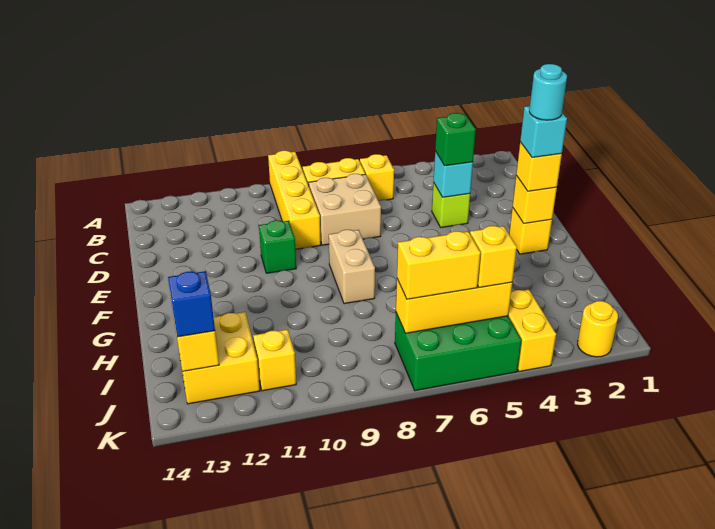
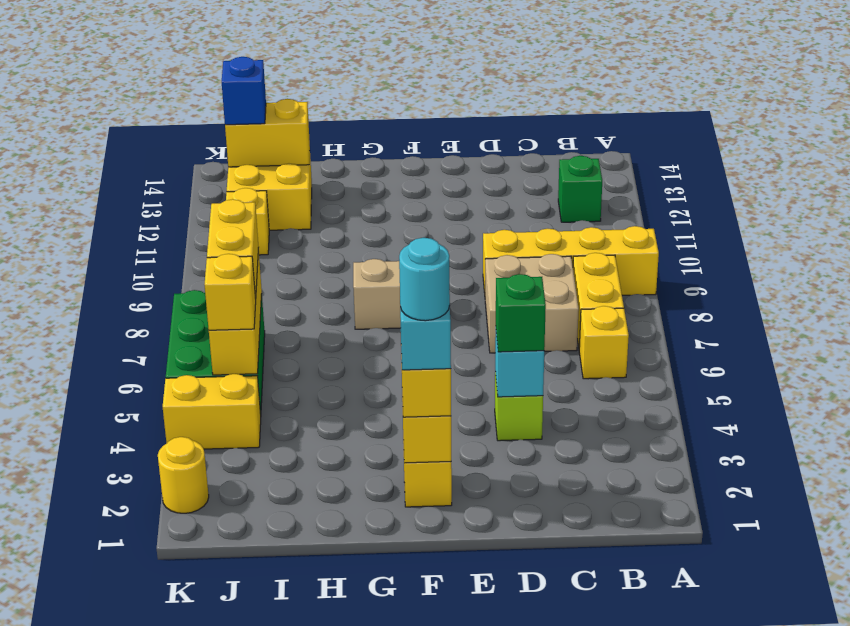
green brick E10 level 1 -> green brick B12 level 1

